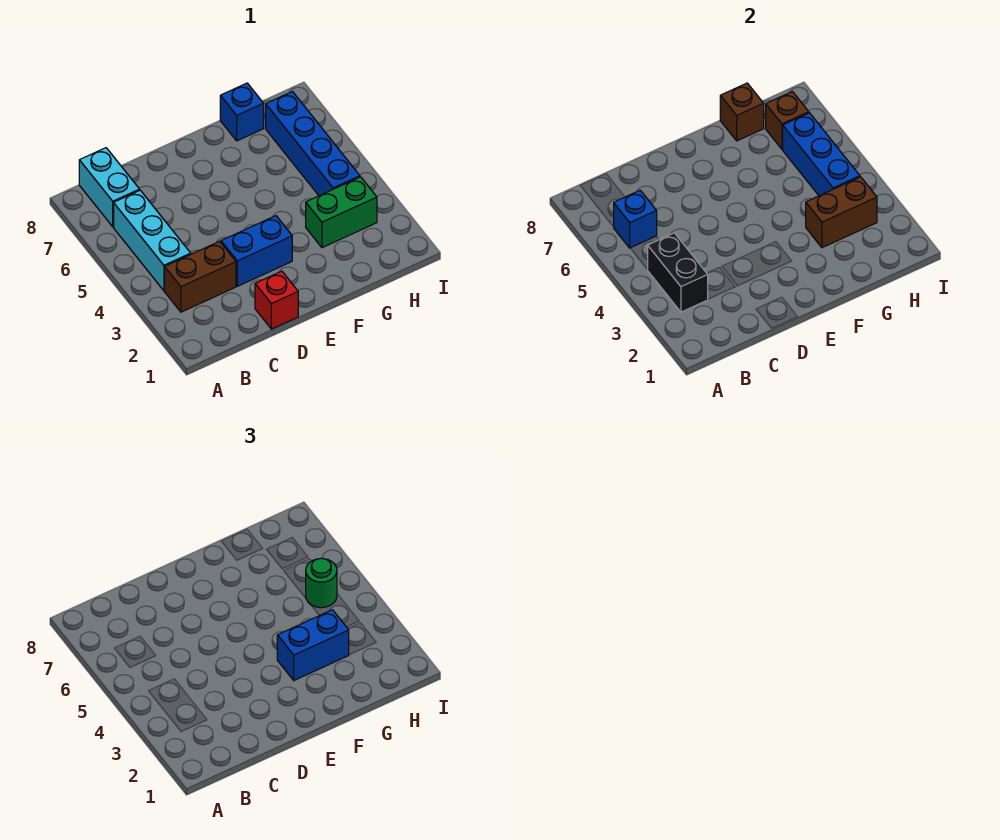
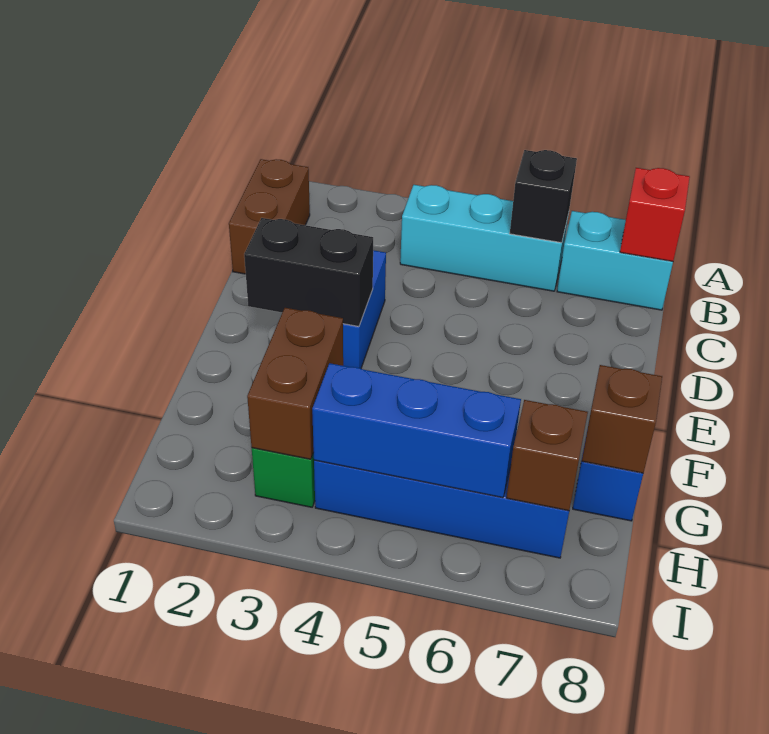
brown brick B3:C3 level 1 -> brown brick B1:C1 level 1
black brick B3:B4 level 2 -> black brick E2:E3 level 2
blue brick B6 level 2 -> black brick B6 level 2
red brick D1 level 1 -> red brick B8 level 2
blue brick F3:G3 level 3 -> none
green round brick H5 level 3 -> none

